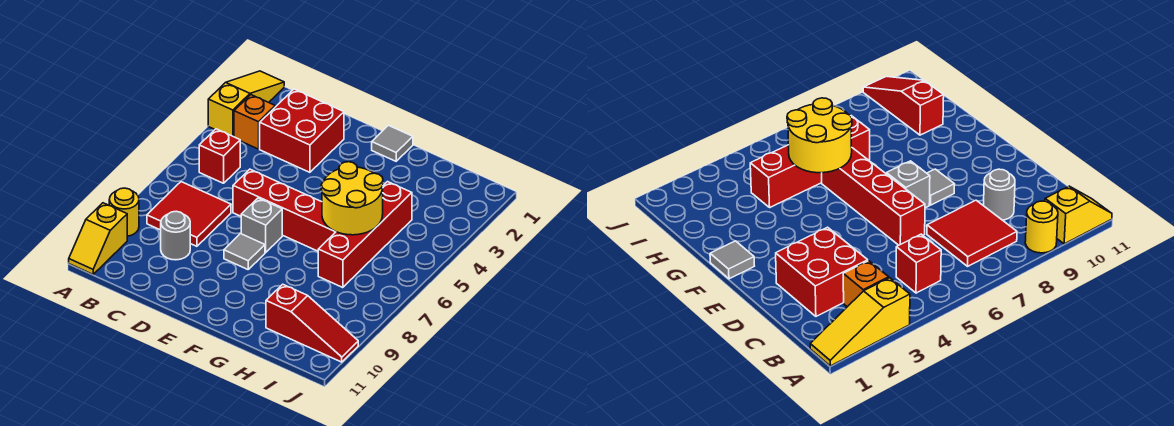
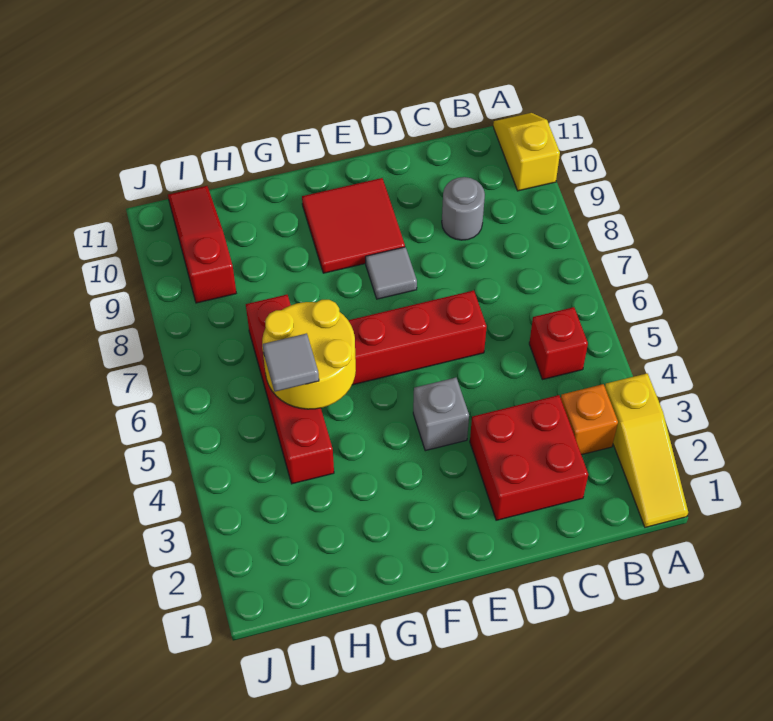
yellow round brick A9 level 1 -> none
red tile B7:C8 level 1 -> red tile E9:F10 level 1
grey brick E7 level 1 -> grey brick E4 level 1
grey tile F1 level 1 -> grey tile H5 level 3
red slope H10:J10 level 1 top H -> red slope I9:I11 level 1 top 9

